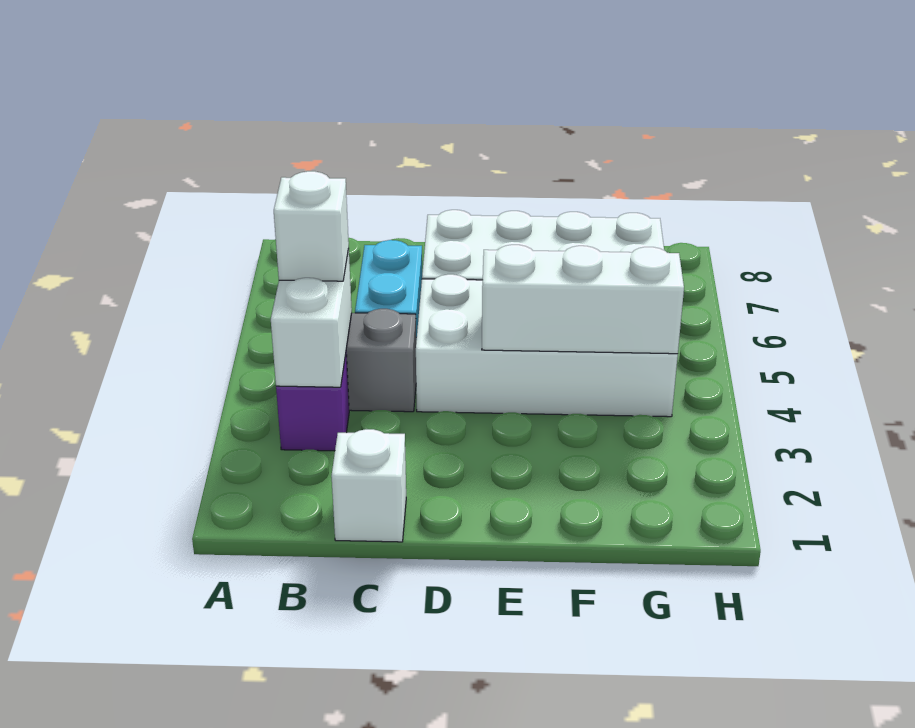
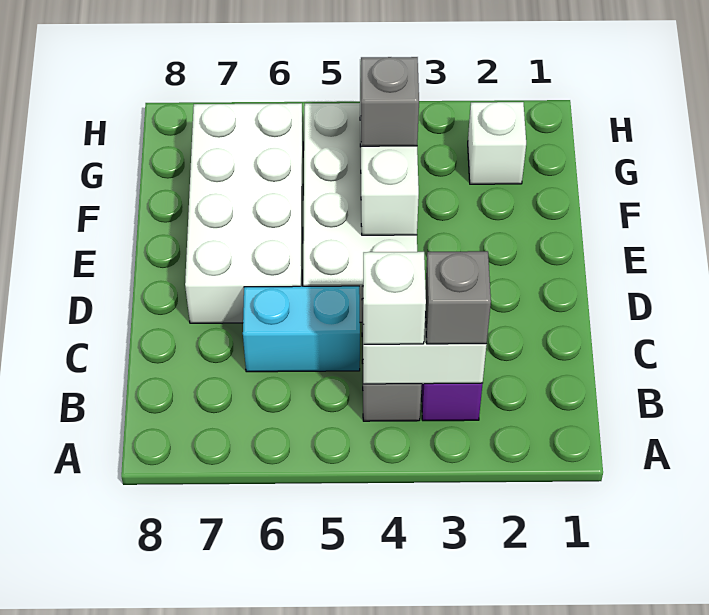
none -> grey brick B3 level 3
white brick C1 level 1 -> white brick G2 level 1
none -> grey brick F4 level 3

